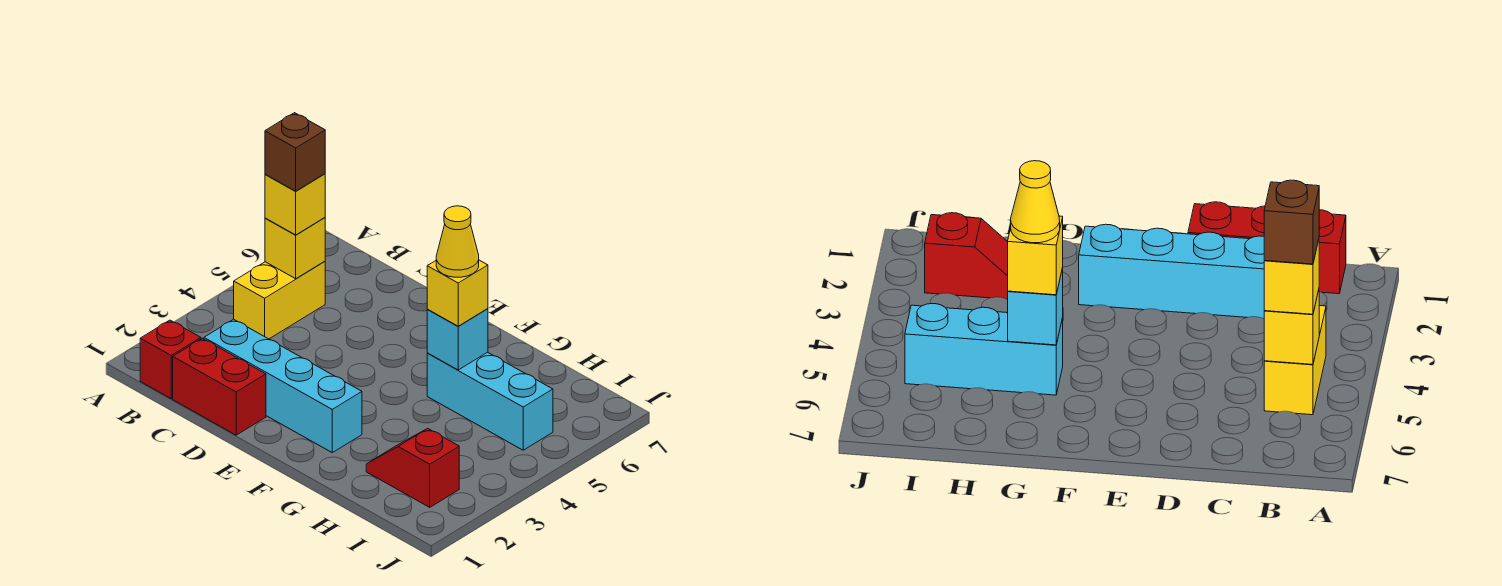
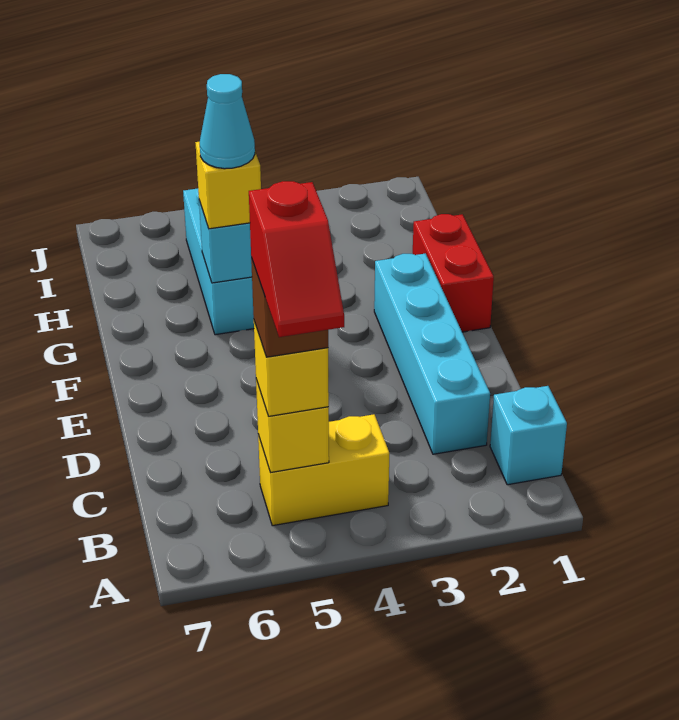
red brick B1 level 1 -> cyan brick B1 level 1
red brick C1:D1 level 1 -> red brick F1:G1 level 1
yellow cone G5 level 4 -> cyan cone G5 level 4
red slope H2:I2 level 1 top I -> red slope A5:B5 level 5 top B

